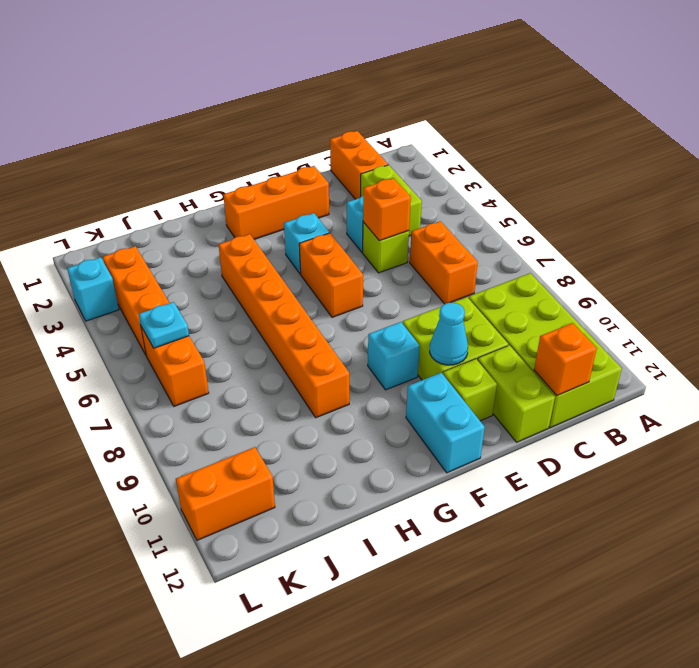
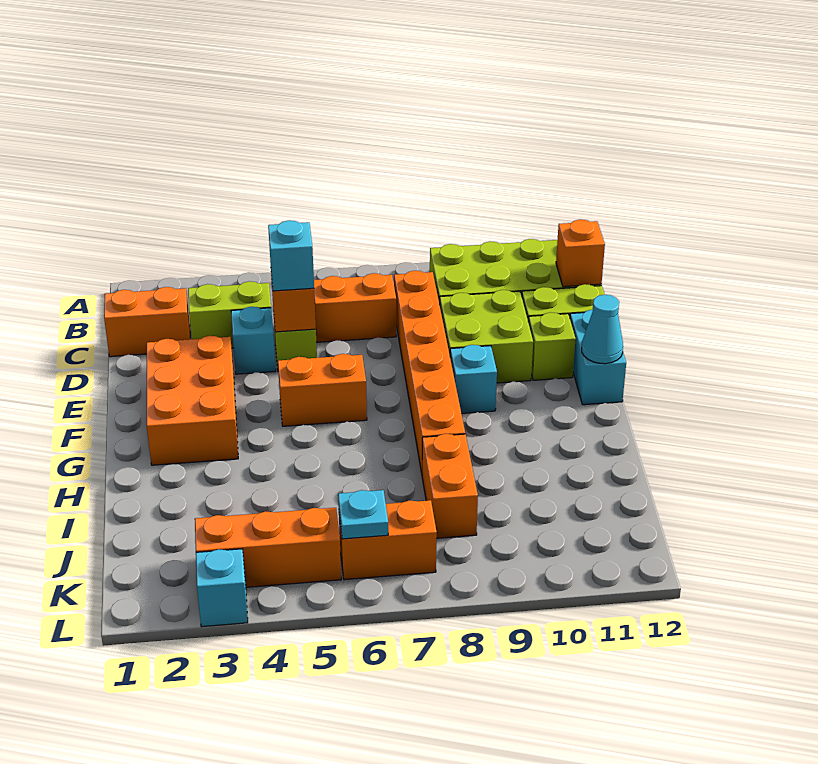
orange brick E2:G2 level 1 -> orange brick E2:G3 level 1
cyan cone E10 level 2 -> cyan cone F12 level 2
cyan brick F4 level 1 -> cyan brick D5 level 3
cyan brick F11:F12 level 1 -> cyan brick E12:F12 level 1
orange brick H4:H9 level 1 -> orange brick C8:H8 level 1
orange brick K11:L11 level 1 -> orange brick I8:J8 level 1

